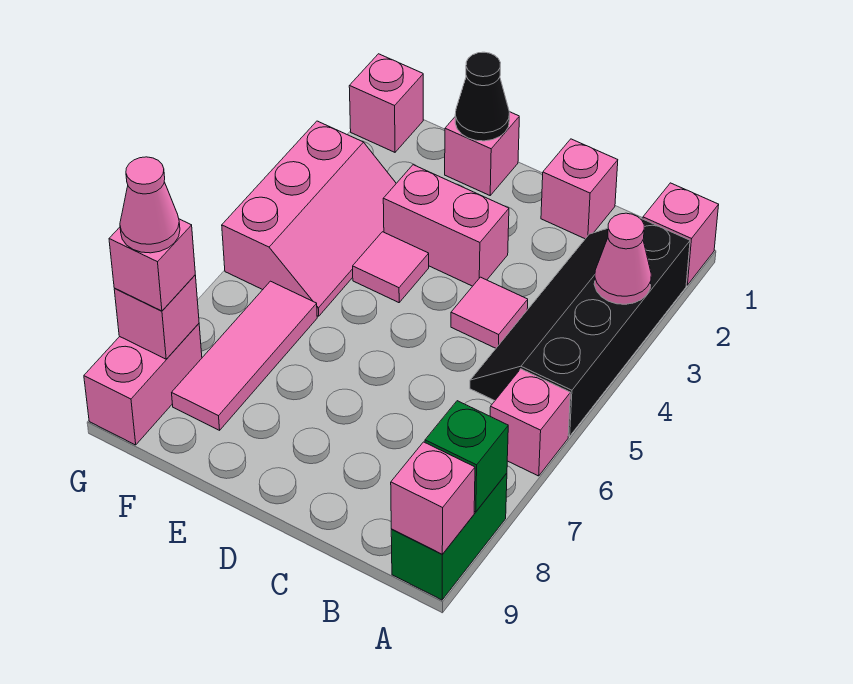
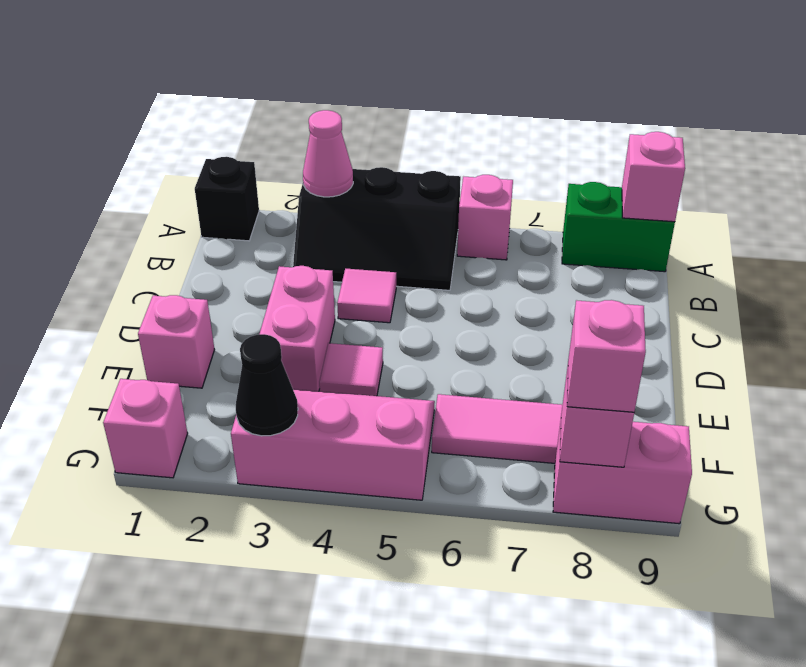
pink brick A1 level 1 -> black brick A1 level 1
black slope A2:B5 level 1 top A -> black slope A3:B5 level 1 top A
green brick A8 level 2 -> none
pink brick C1 level 1 -> none
black cone E1 level 2 -> black cone G3 level 2
pink cone G8 level 4 -> none

